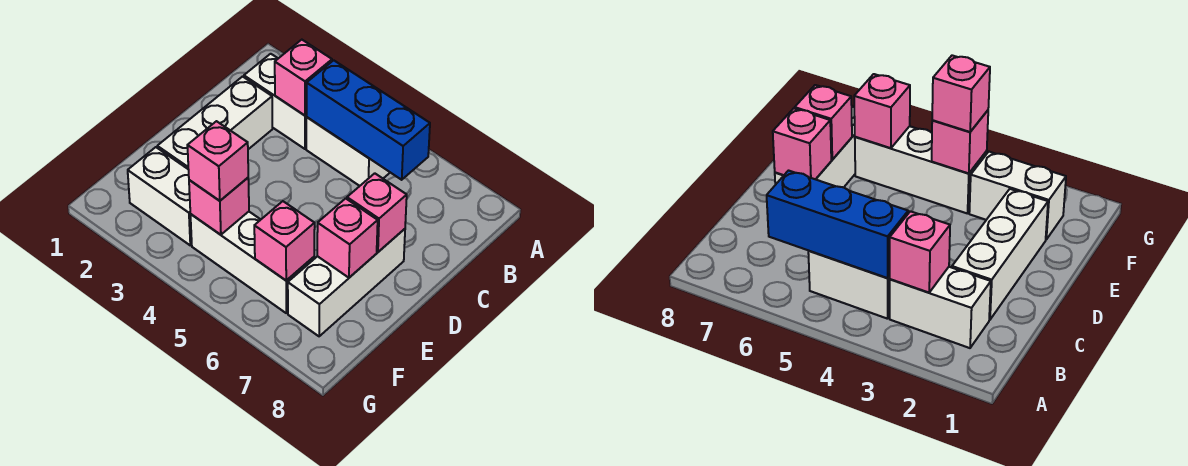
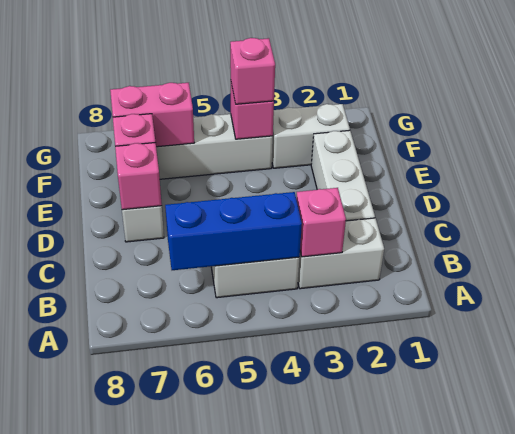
pink brick F6 level 2 -> pink brick F6:F7 level 2

